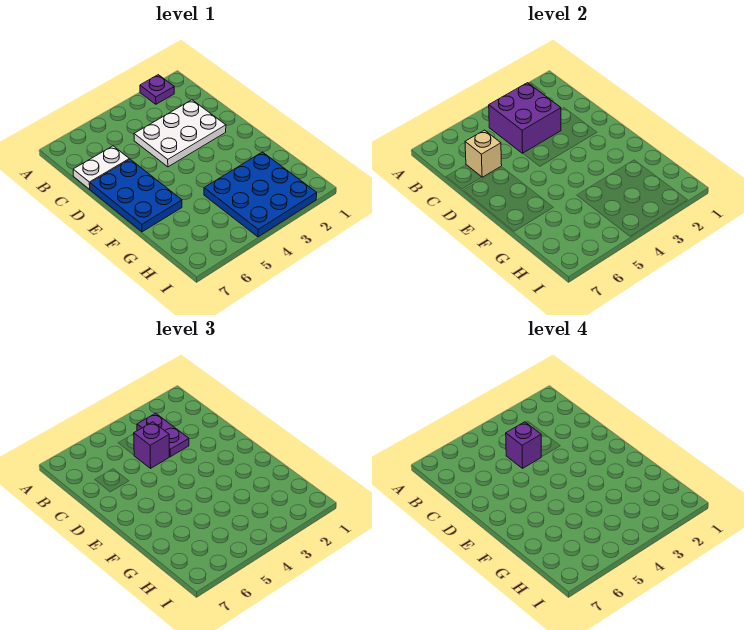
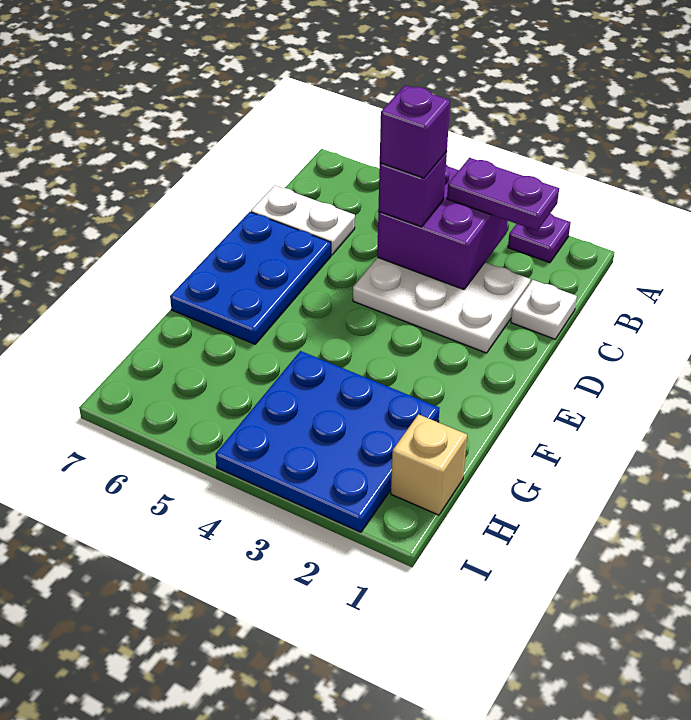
purple plate B3:C3 level 3 -> purple plate B2:B3 level 3
none -> white plate C1 level 1
tan brick C6 level 2 -> tan brick H1 level 1

